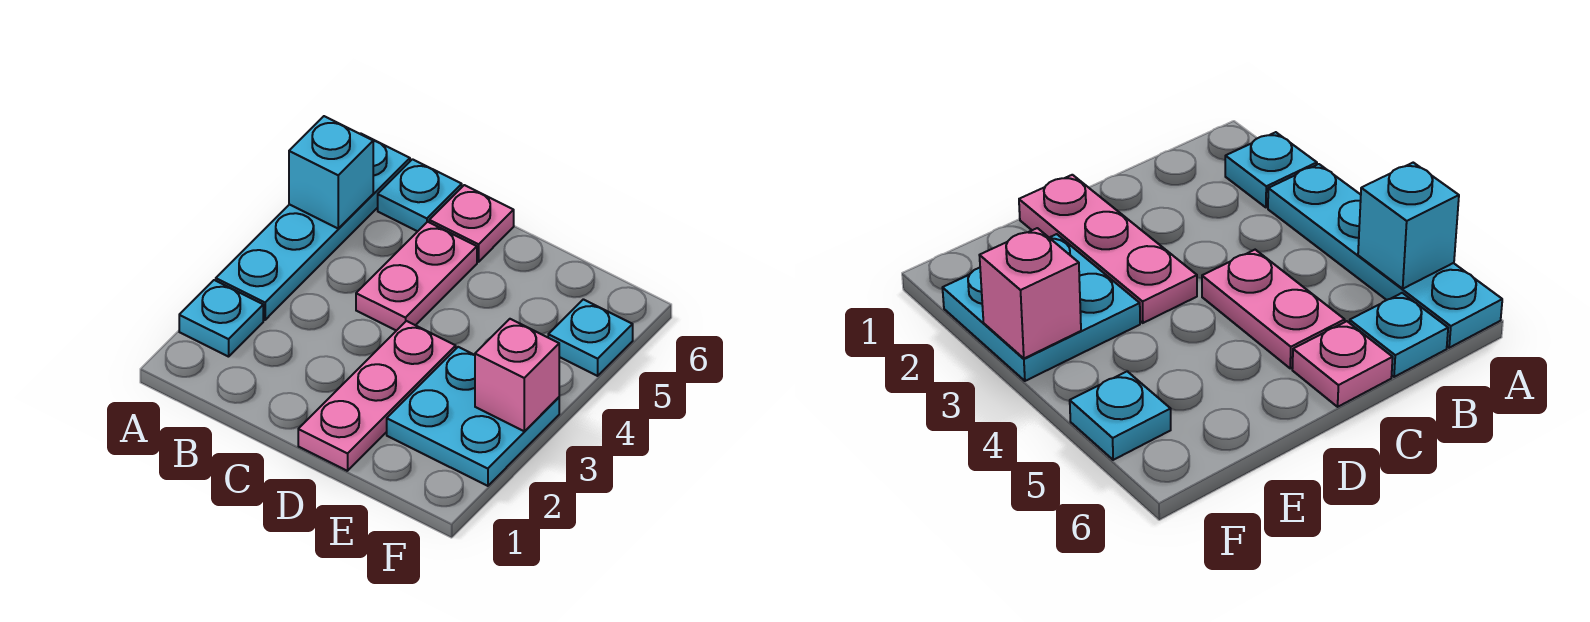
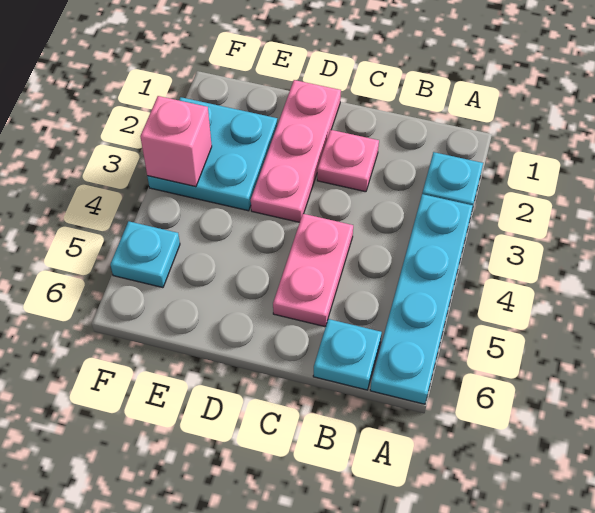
cyan brick A5 level 2 -> none
pink plate C6 level 1 -> pink plate C2 level 1

